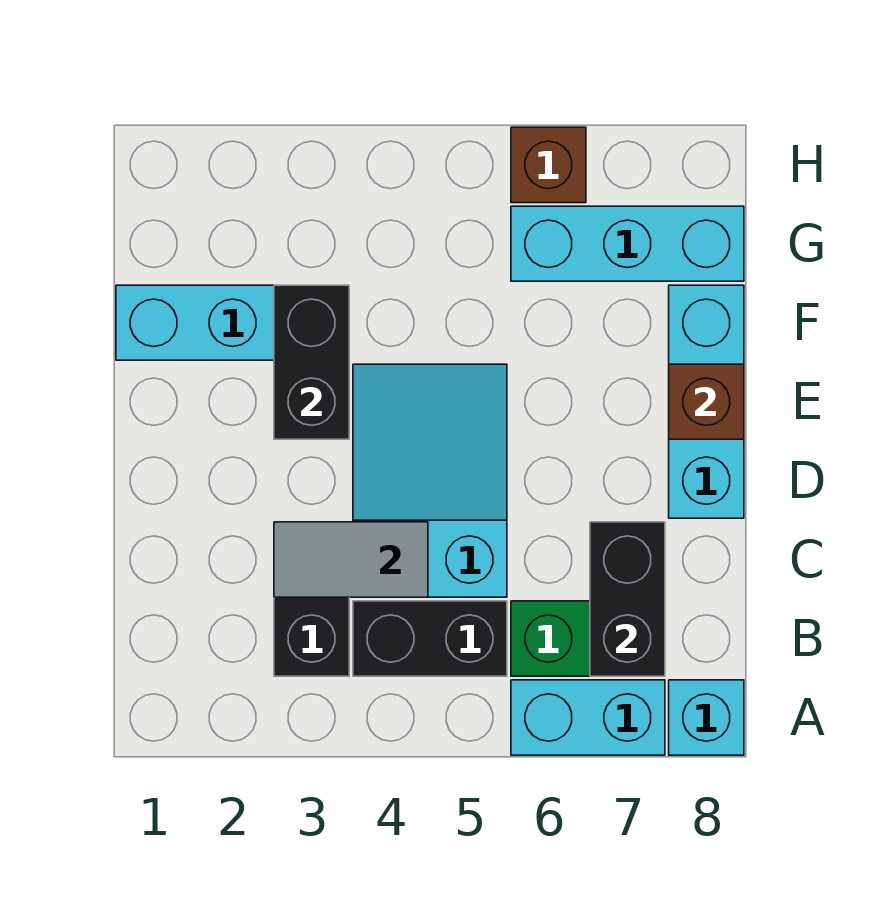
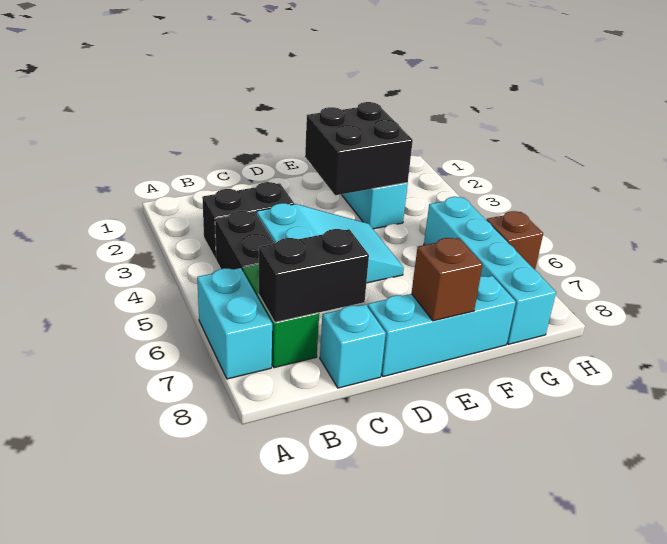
cyan brick A8 level 1 -> cyan brick C8 level 1
grey tile C3:C4 level 2 -> none
black brick E3:F3 level 2 -> black brick E2:F3 level 2
cyan brick G6:G8 level 1 -> cyan brick G5:G8 level 1

